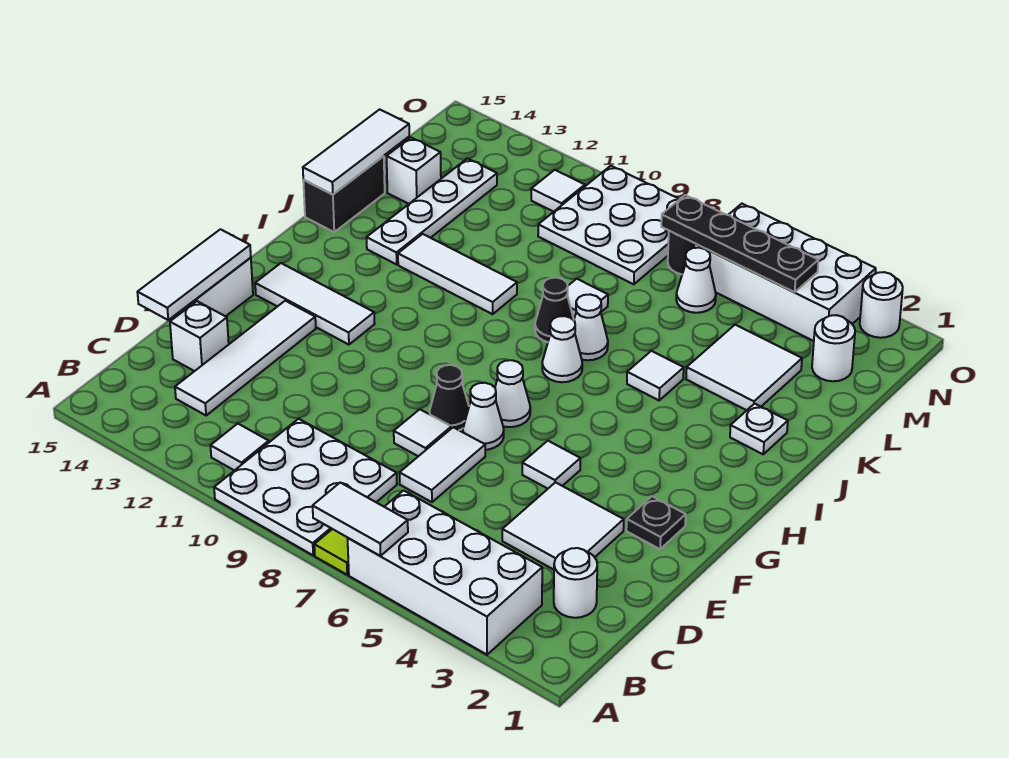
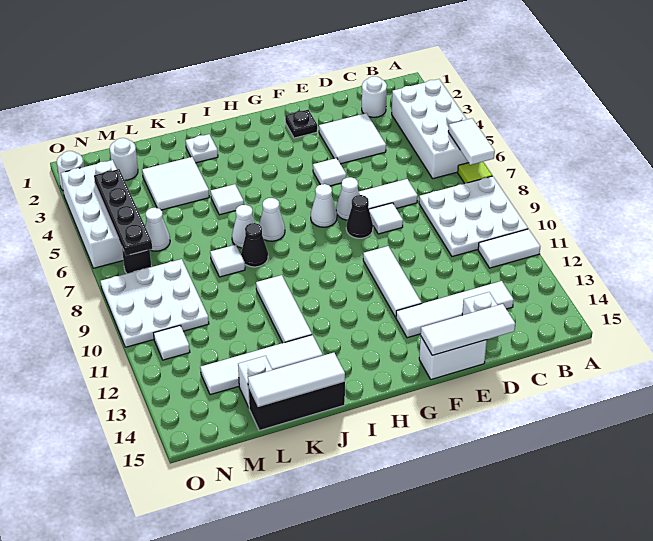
white tile B11 level 1 -> white tile A11:B11 level 1
white tile G12:G14 level 1 -> white tile F10:F12 level 1
white plate J13:M13 level 1 -> white tile J13:M13 level 1
black brick J15:K15 level 1 -> black brick J15:L15 level 1

